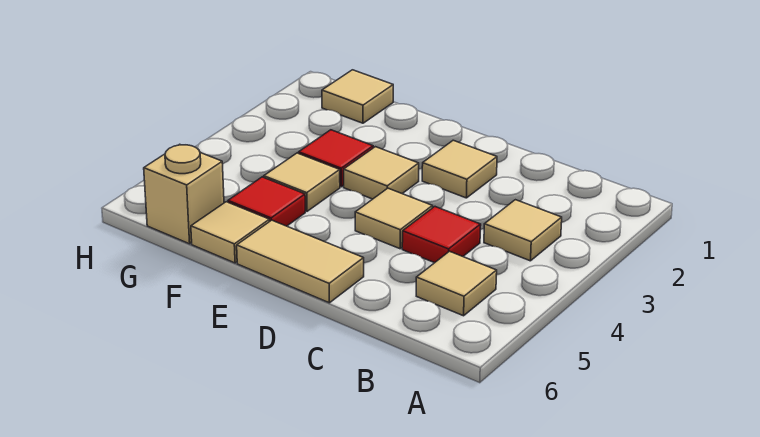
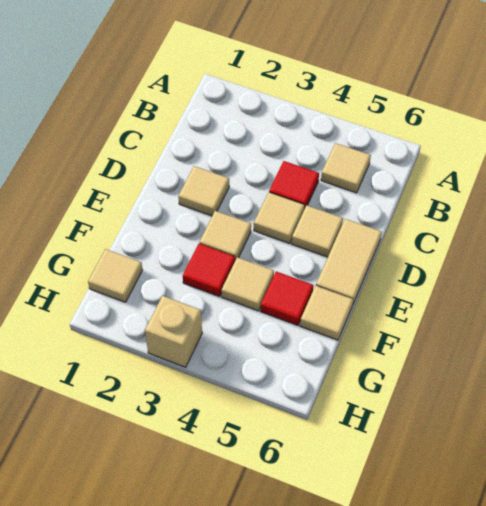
tan tile B3 level 1 -> tan tile D5 level 1
tan brick G6 level 1 -> tan brick H3 level 1

